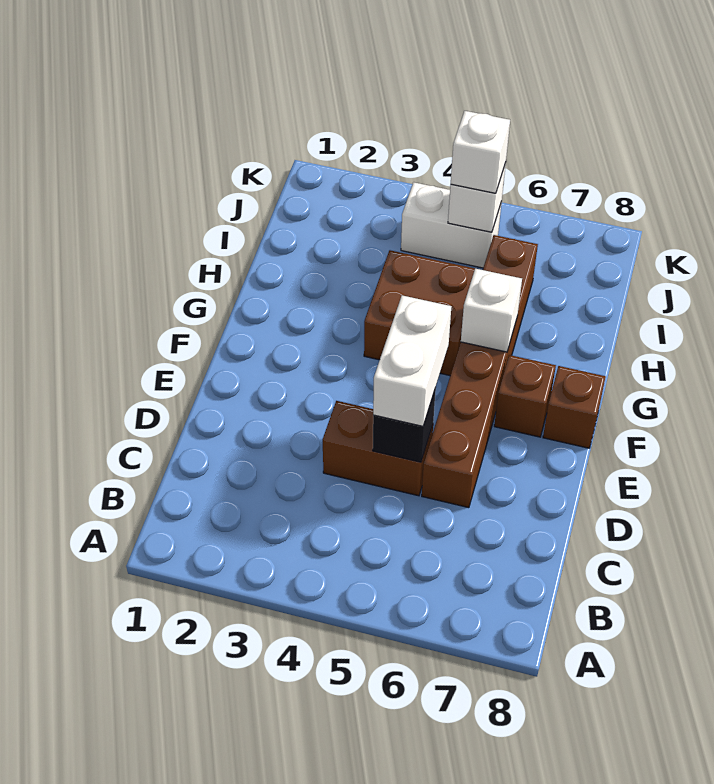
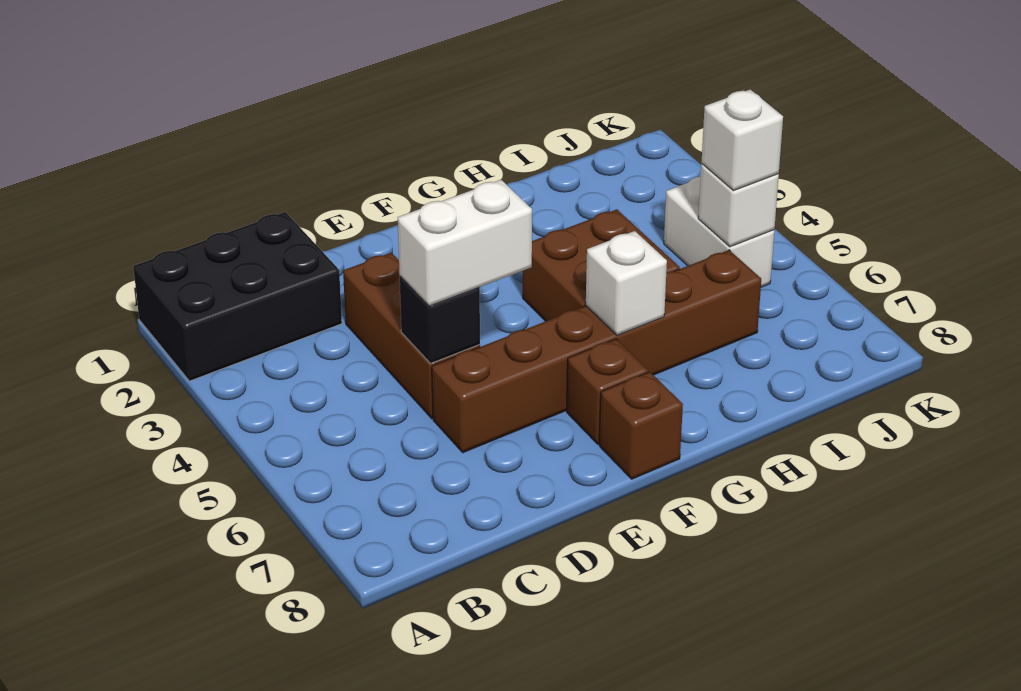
none -> black brick A1:C2 level 1
brown brick D4:D5 level 1 -> brown brick D3:D5 level 1

